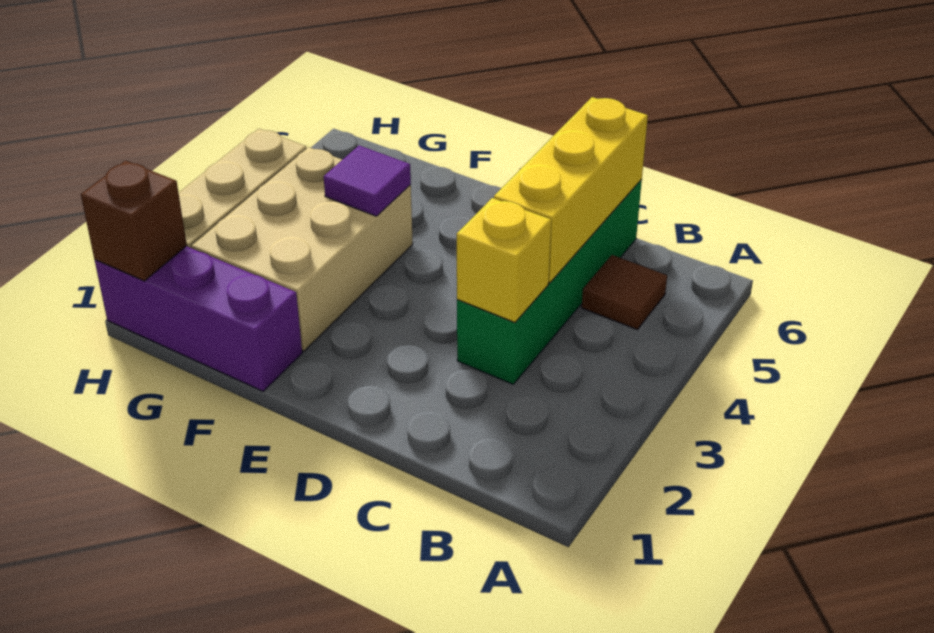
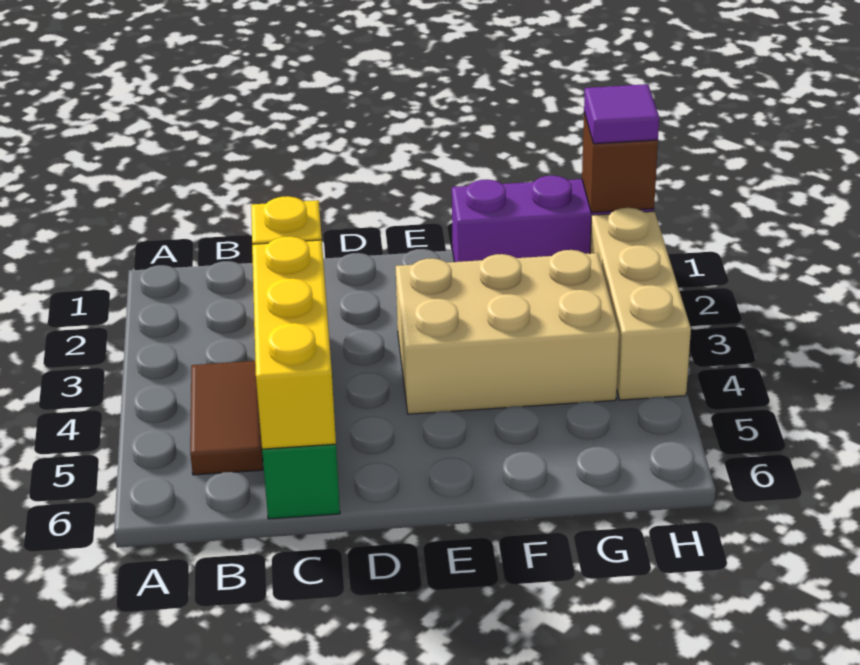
brown tile B5 level 1 -> brown tile B4:B5 level 1
tan brick F2:G4 level 1 -> tan brick E3:G4 level 1
purple tile F4 level 2 -> purple tile H1 level 3

